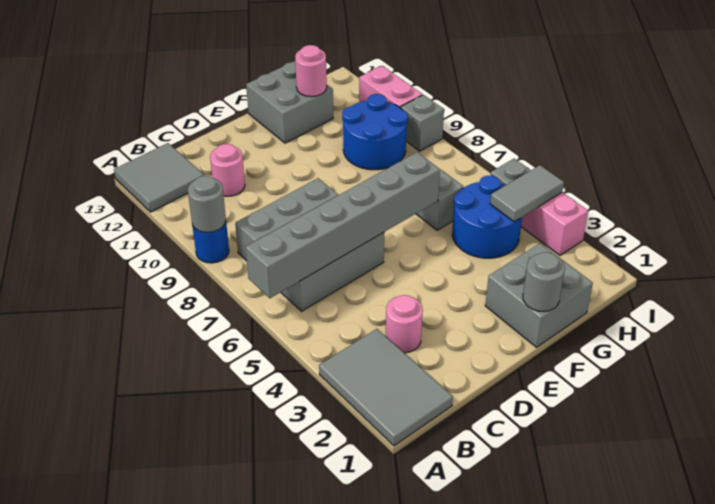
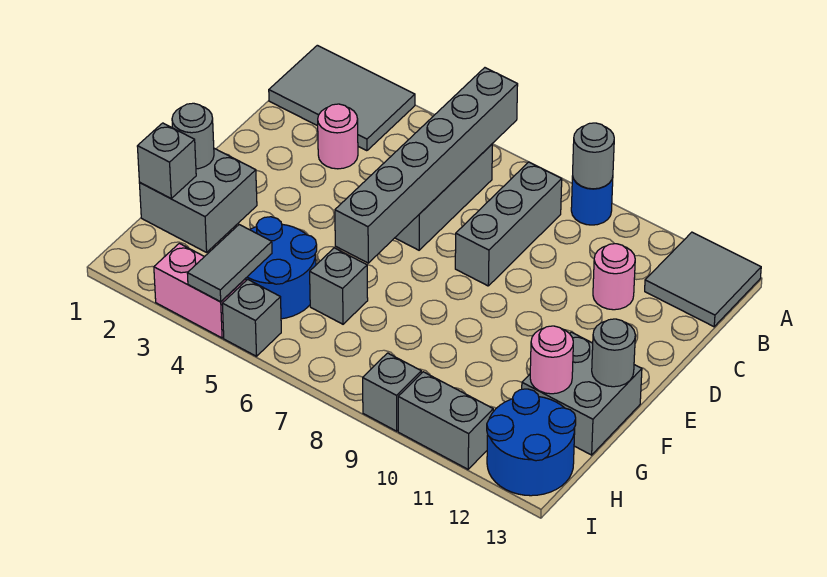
none -> grey round brick F13 level 2
none -> grey brick G1 level 2
blue round brick G9:H10 level 1 -> blue round brick H12:I13 level 1
pink brick I10:I11 level 1 -> grey brick I10:I11 level 1

